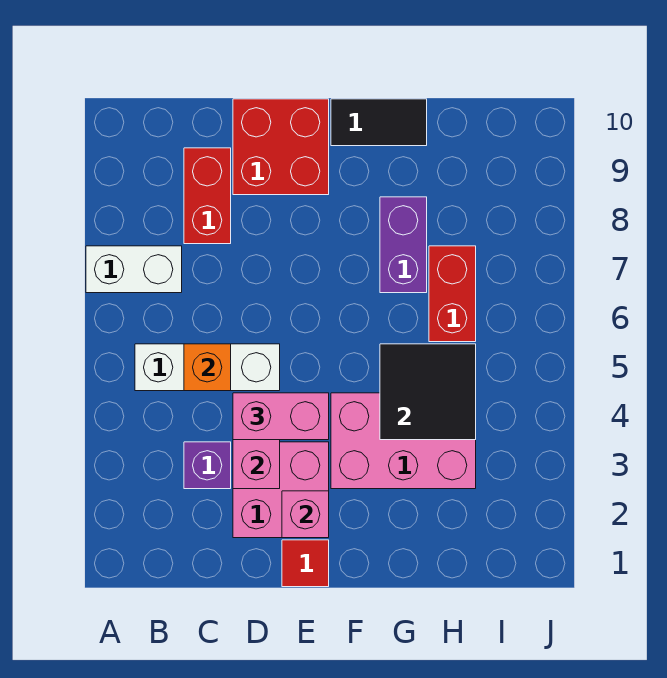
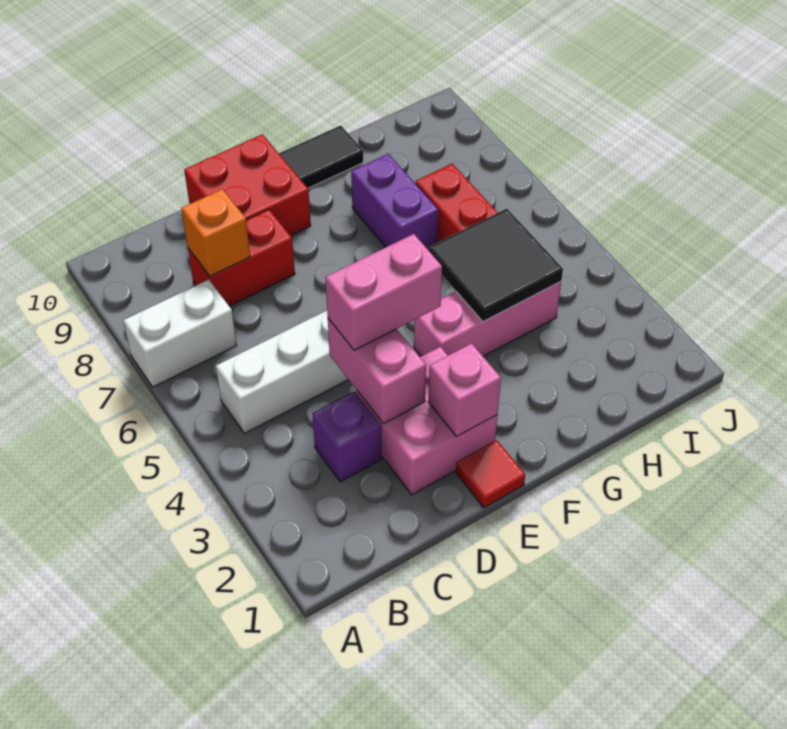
orange brick C5 level 2 -> orange brick C8 level 2
red brick C8:C9 level 1 -> red brick C8:D8 level 1
pink brick F3:H4 level 1 -> pink brick F4:H4 level 1

